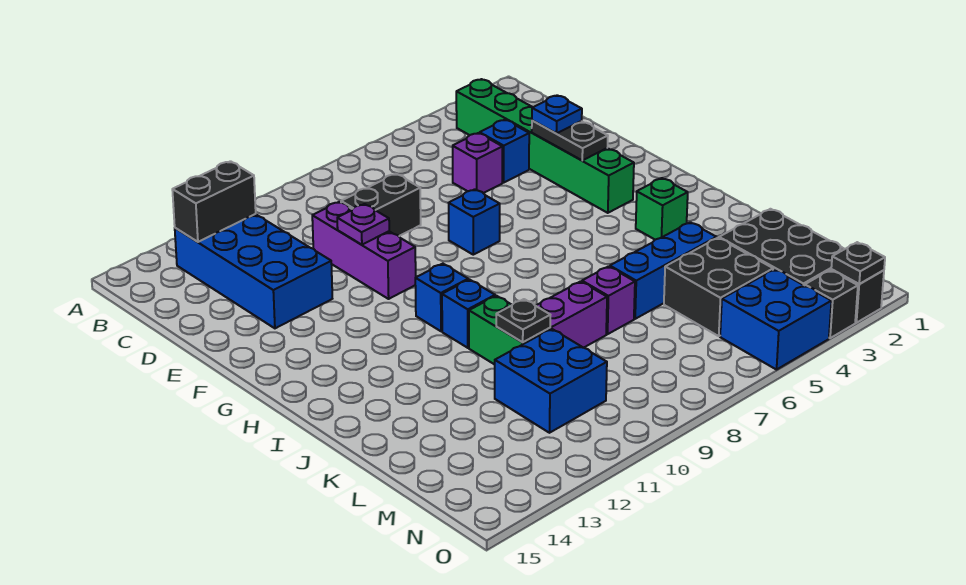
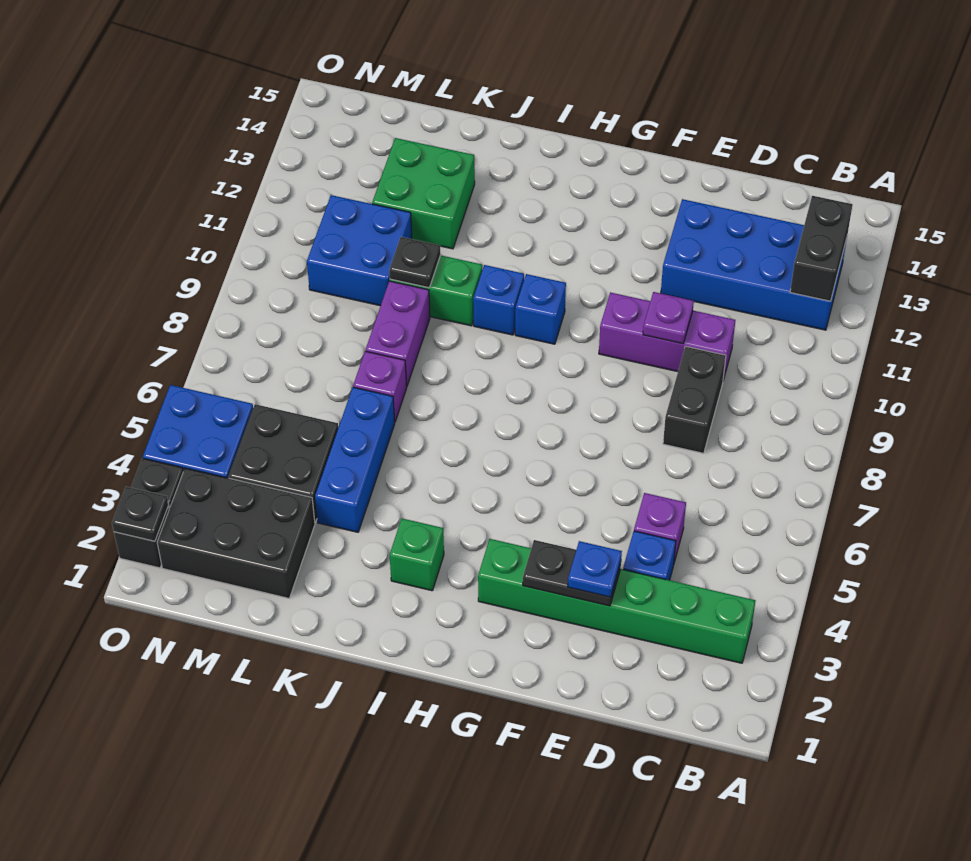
blue brick F7 level 1 -> none
none -> green brick K12:L13 level 1

